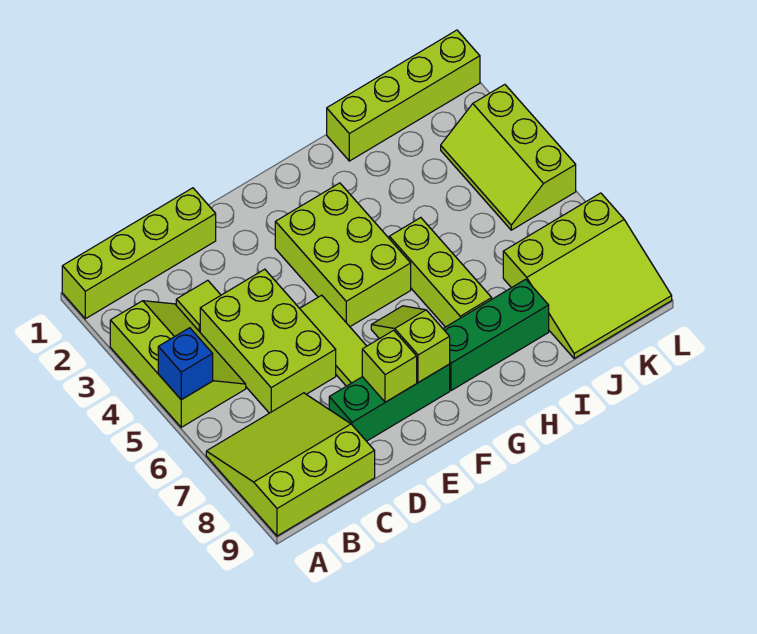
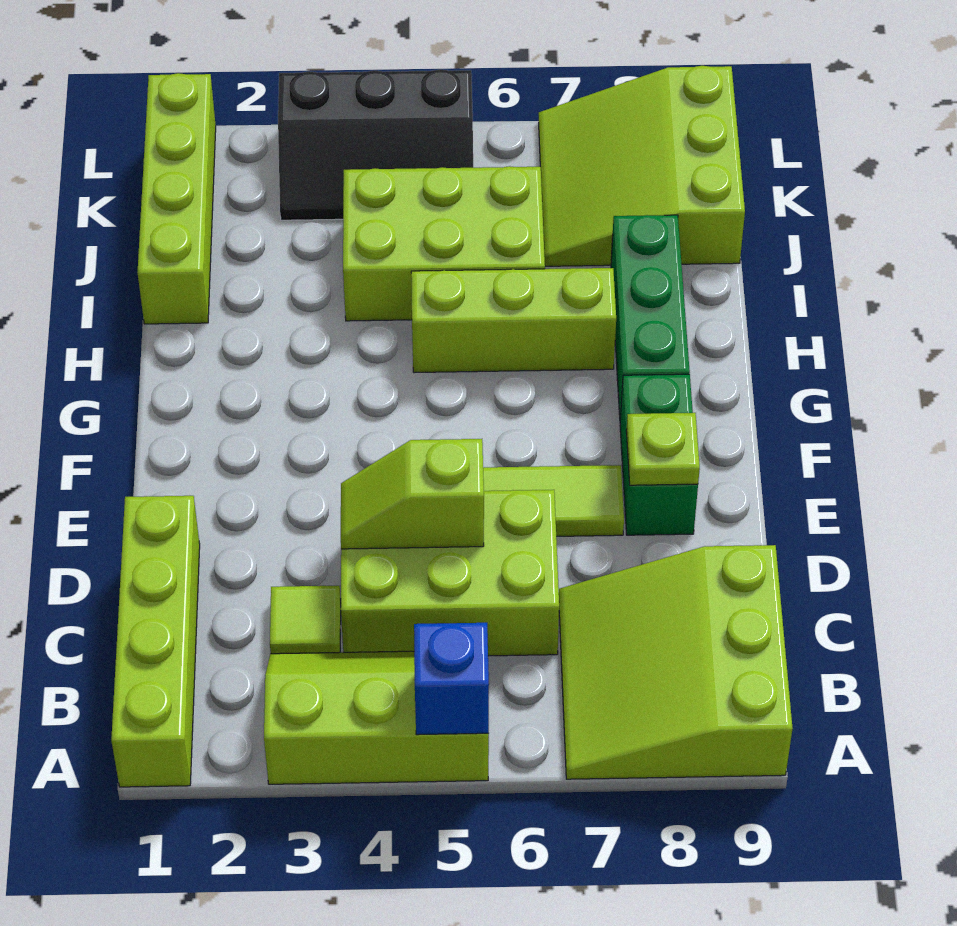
green brick D8:F8 level 1 -> green brick E8:F8 level 1
lime brick E8 level 2 -> lime plate E8 level 2
lime brick F3:G5 level 1 -> lime brick I4:J6 level 1
lime slope F7:F8 level 2 top 8 -> lime slope D4:D5 level 2 top 5
lime slope J7:L9 level 1 top 7 -> lime slope J7:L9 level 1 top 9
lime slope K3:L5 level 1 top L -> black slope K3:L5 level 1 top L

